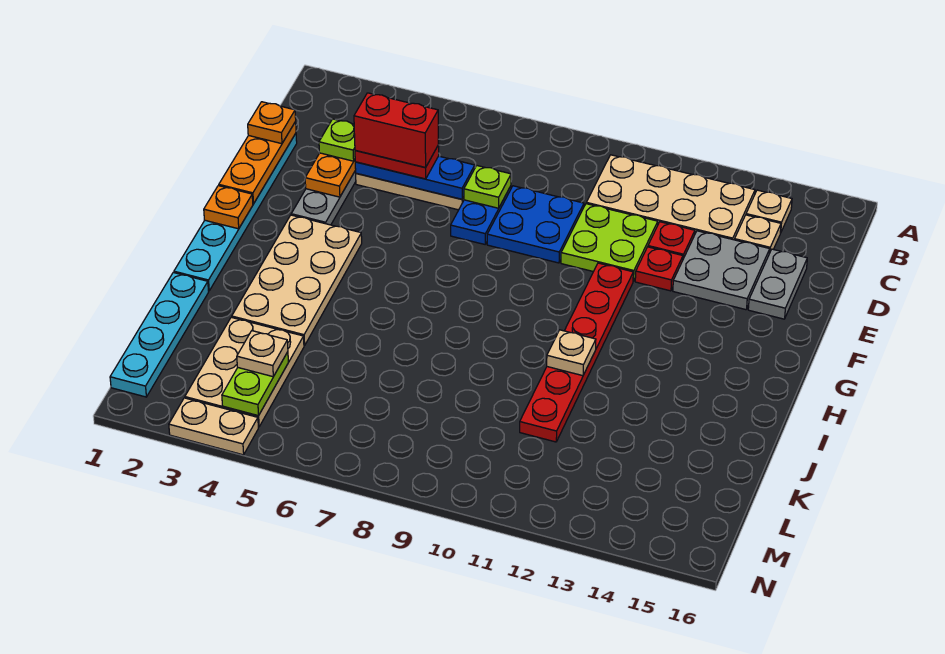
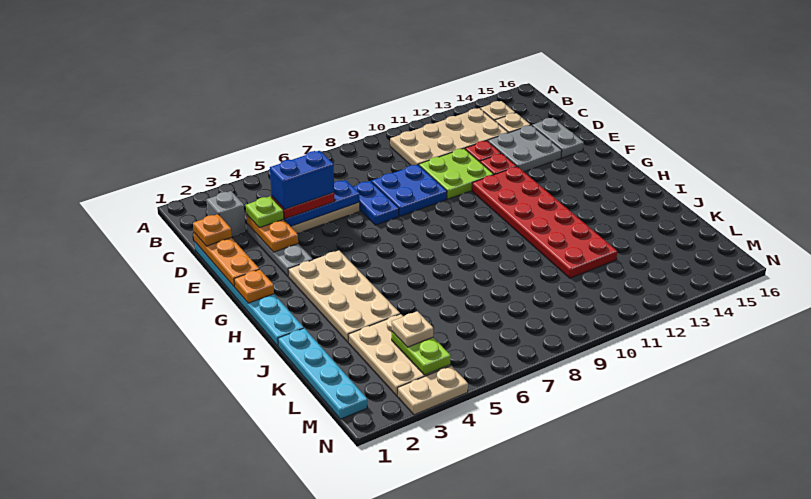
none -> grey brick C2 level 1
red brick D4:D5 level 4 -> blue brick D4:D5 level 4
lime plate D7 level 2 -> none
red plate F11:K11 level 1 -> red plate F11:K12 level 1
tan plate I11 level 2 -> none

